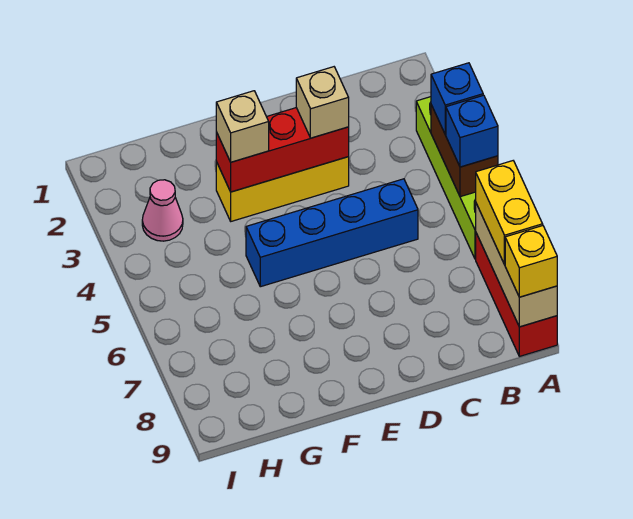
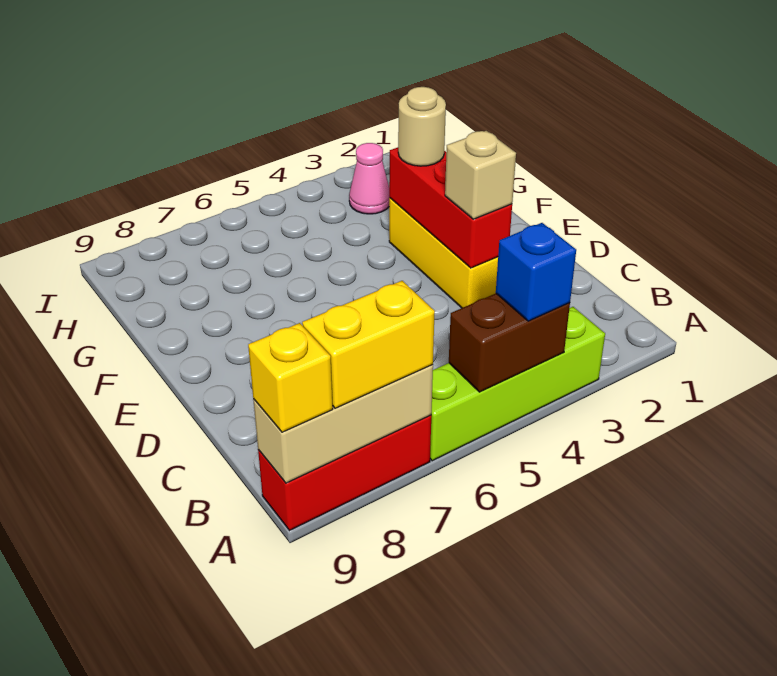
blue brick A5 level 3 -> none
blue brick C5:F5 level 1 -> none
tan brick F3 level 3 -> tan round brick F3 level 3

